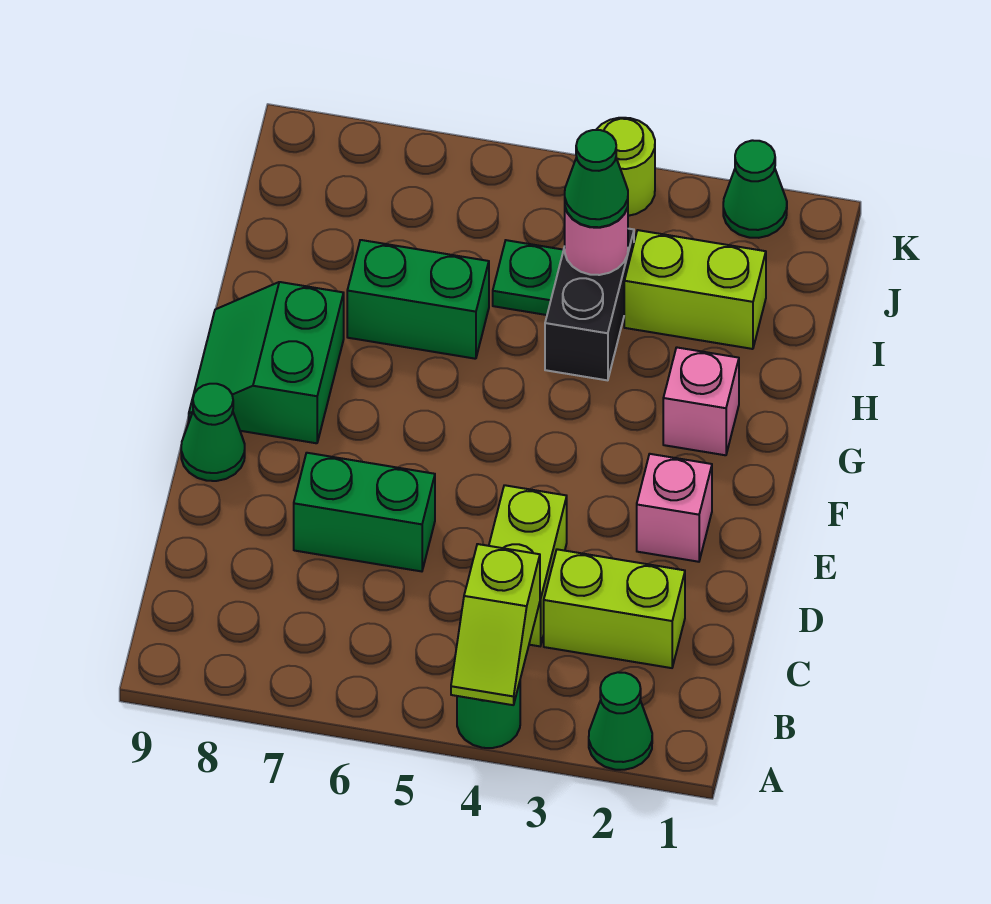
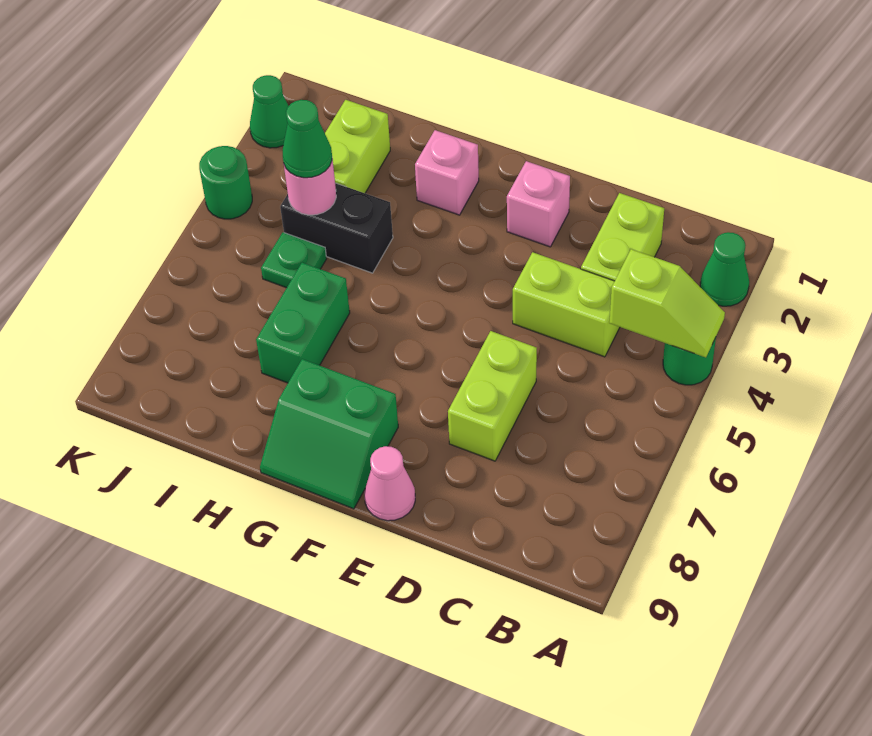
green brick D6:D7 level 1 -> lime brick D6:D7 level 1
green cone E9 level 1 -> pink cone E9 level 1
lime round brick K4 level 1 -> green round brick K4 level 1

